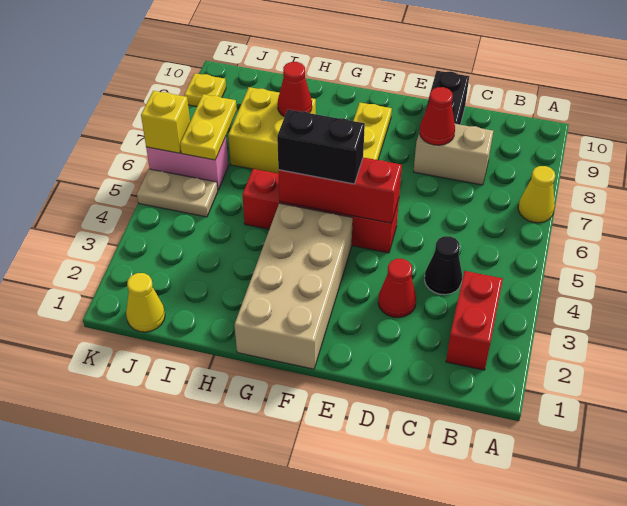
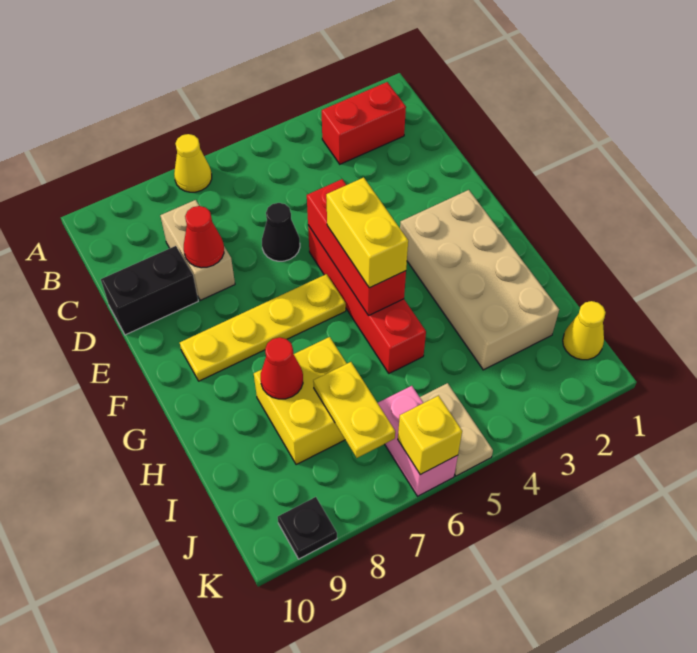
black cone C4 level 1 -> black cone D6 level 1
red cone D3 level 1 -> none
tan brick F1:G4 level 1 -> tan brick F2:I3 level 1
black brick F5:G5 level 3 -> yellow brick F5:G5 level 3
yellow plate J6:J7 level 2 -> yellow plate I7:J7 level 2
yellow plate K9 level 1 -> black plate K9 level 1

